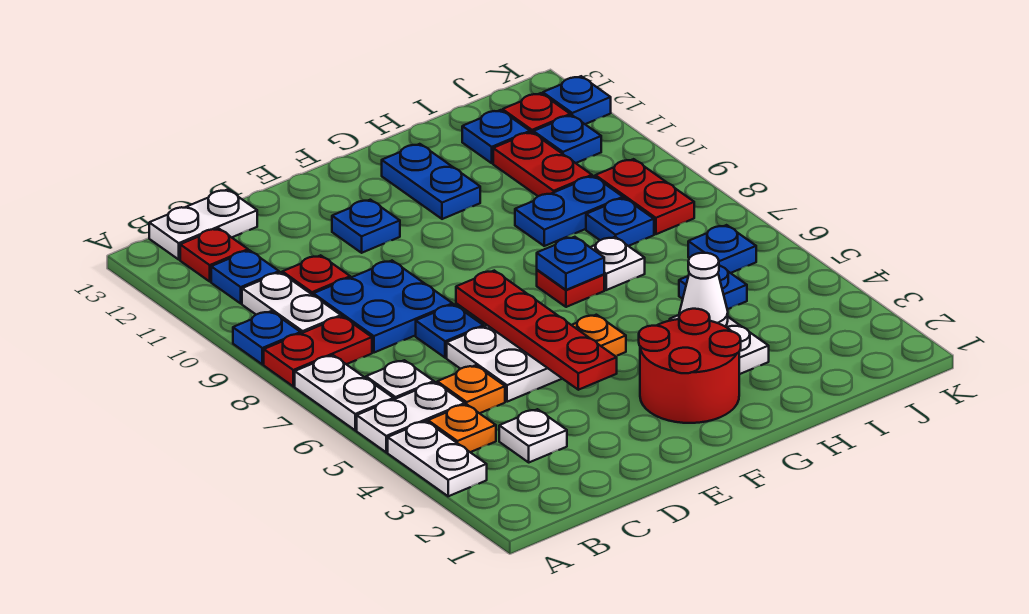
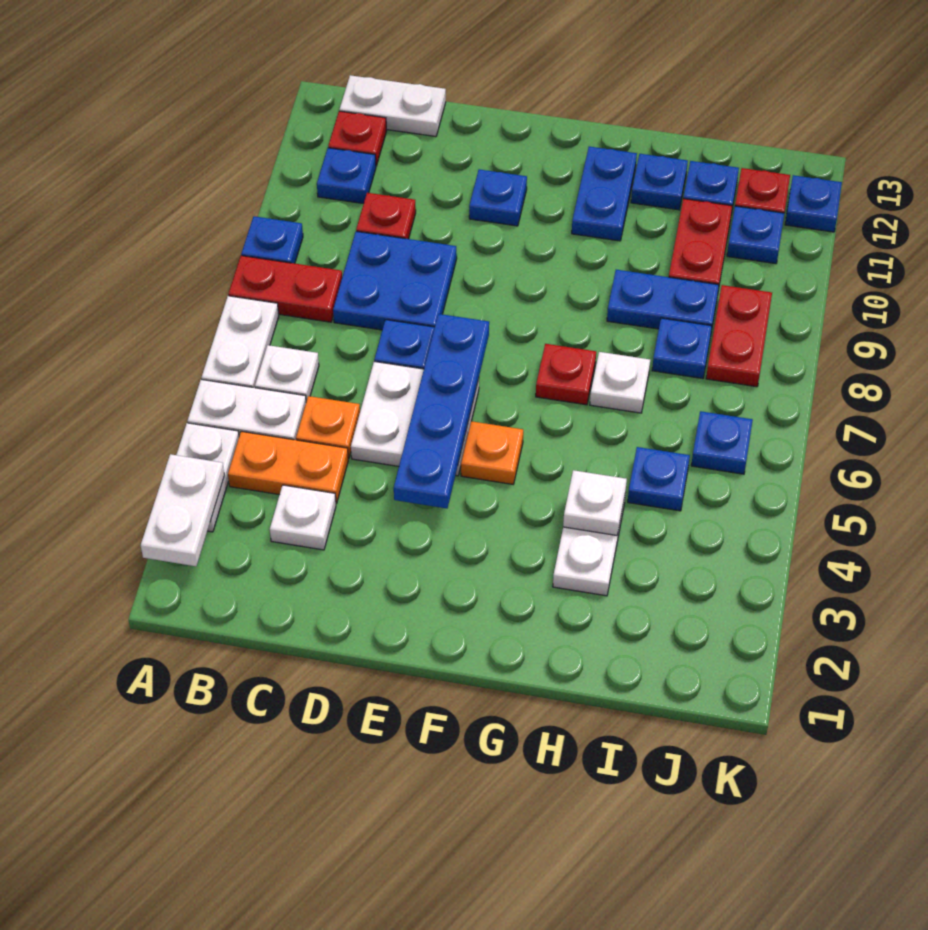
orange plate B4 level 1 -> orange plate B4:C4 level 1
white plate B9:B10 level 1 -> white plate A2:A3 level 2
red plate E4:E7 level 2 -> blue plate E4:E7 level 2
red round brick F2:G3 level 1 -> none
blue plate G7 level 2 -> blue plate H12 level 1
white cone H4 level 2 -> white plate H4 level 2

